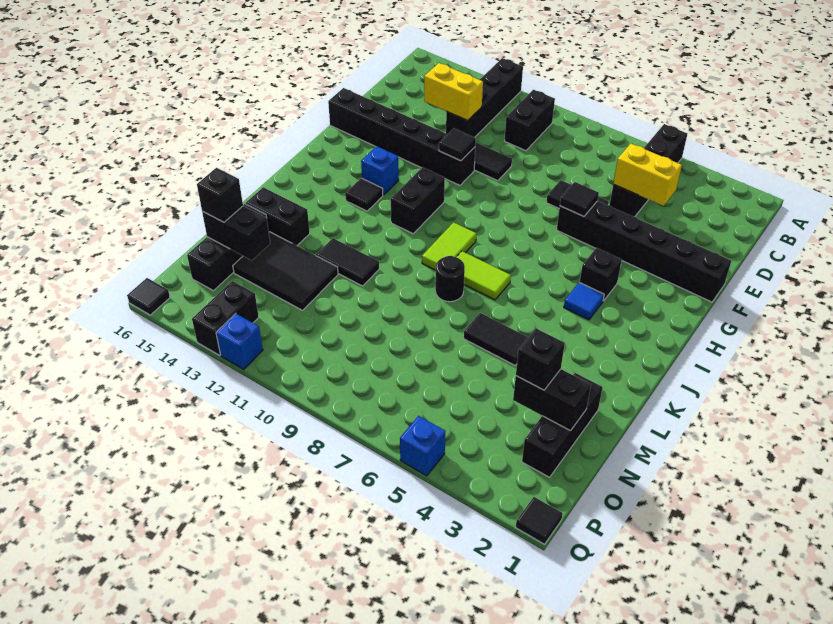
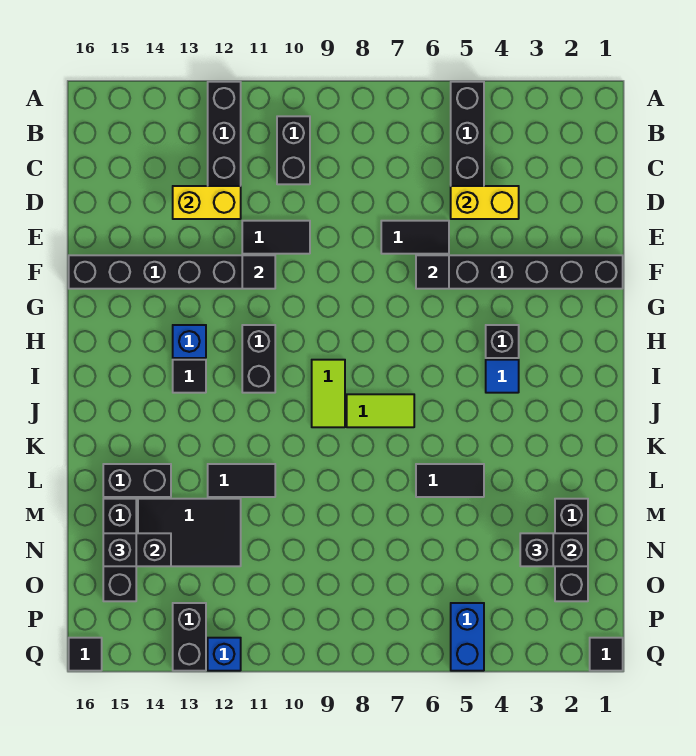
black round brick K8 level 1 -> none
blue brick Q5 level 1 -> blue brick P5:Q5 level 1

